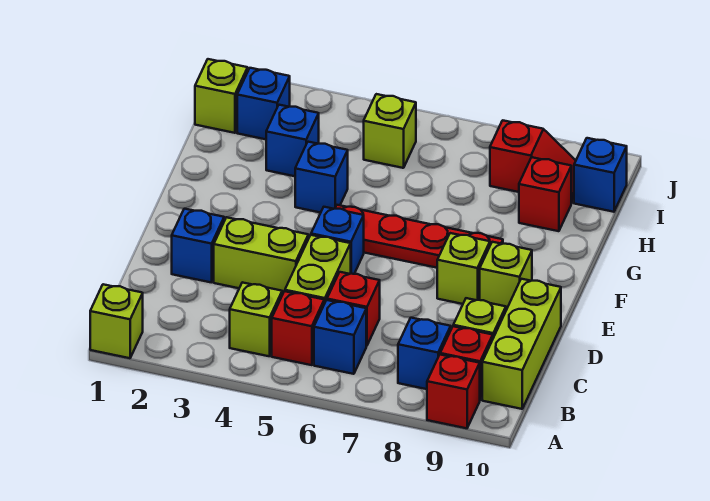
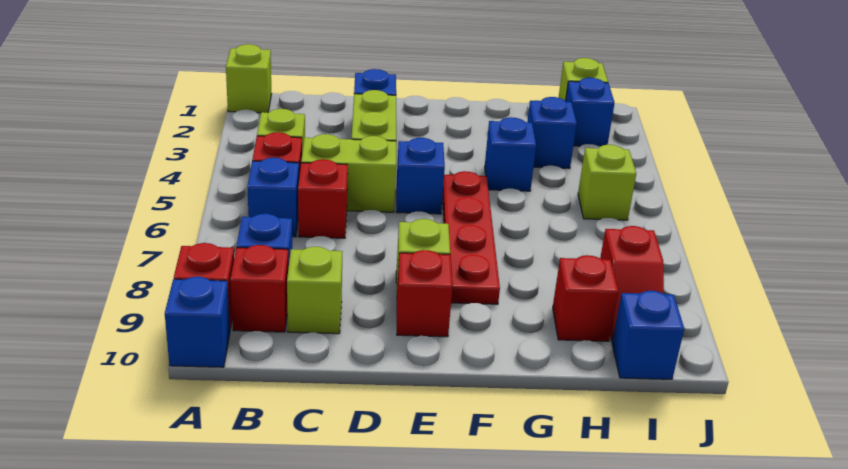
none -> blue brick A10 level 1
lime brick B10:D10 level 1 -> none
lime brick E9 level 1 -> red brick E9 level 1

